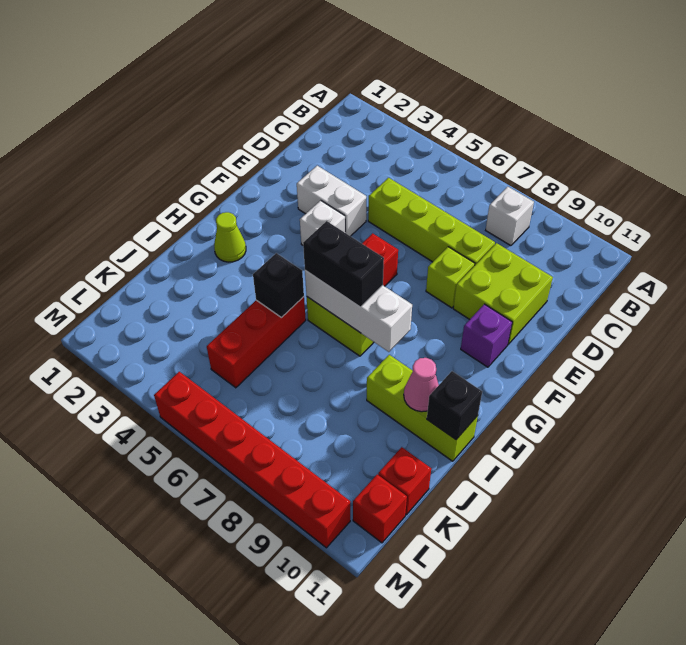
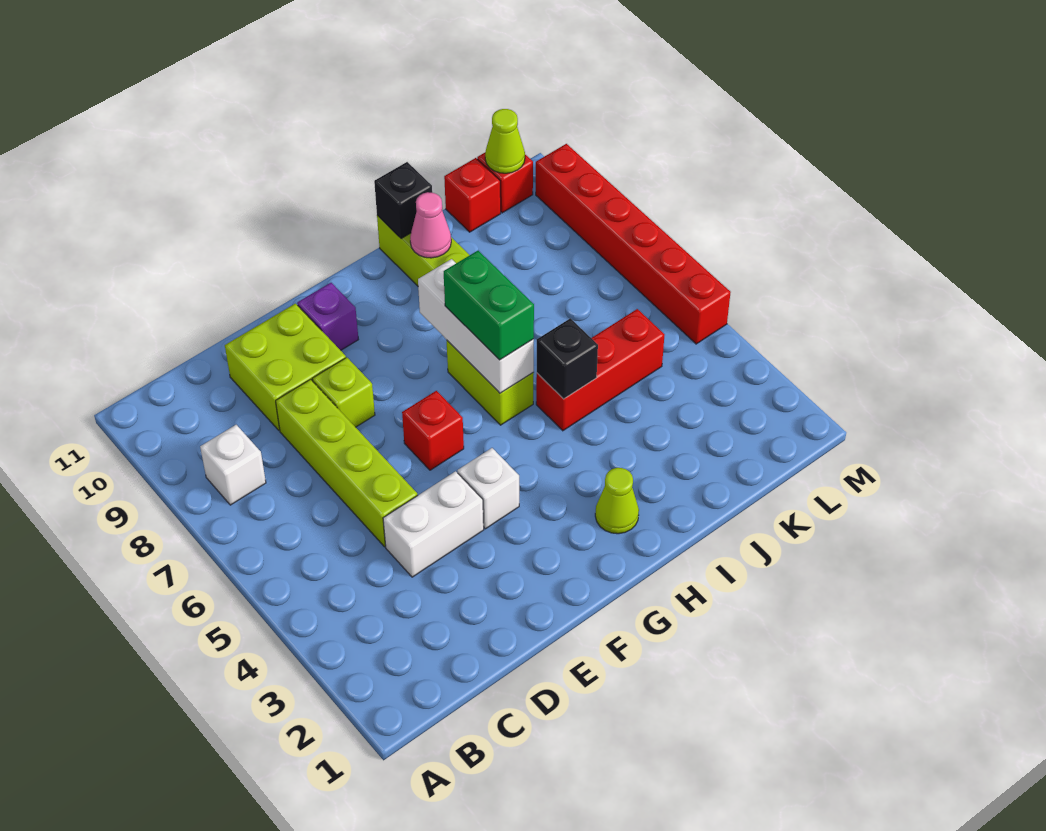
white brick E3:E4 level 1 -> white brick D4:E4 level 1
black brick H6:H7 level 3 -> green brick H6:H7 level 3
none -> lime cone L11 level 2

